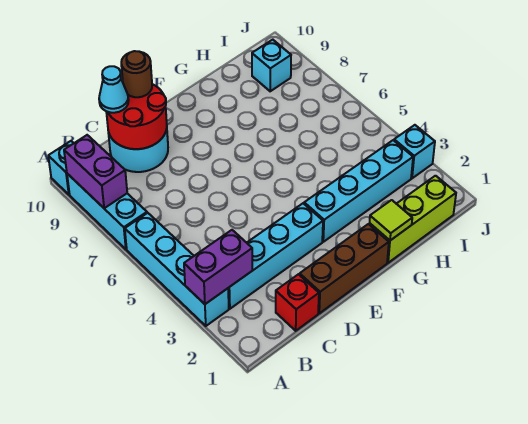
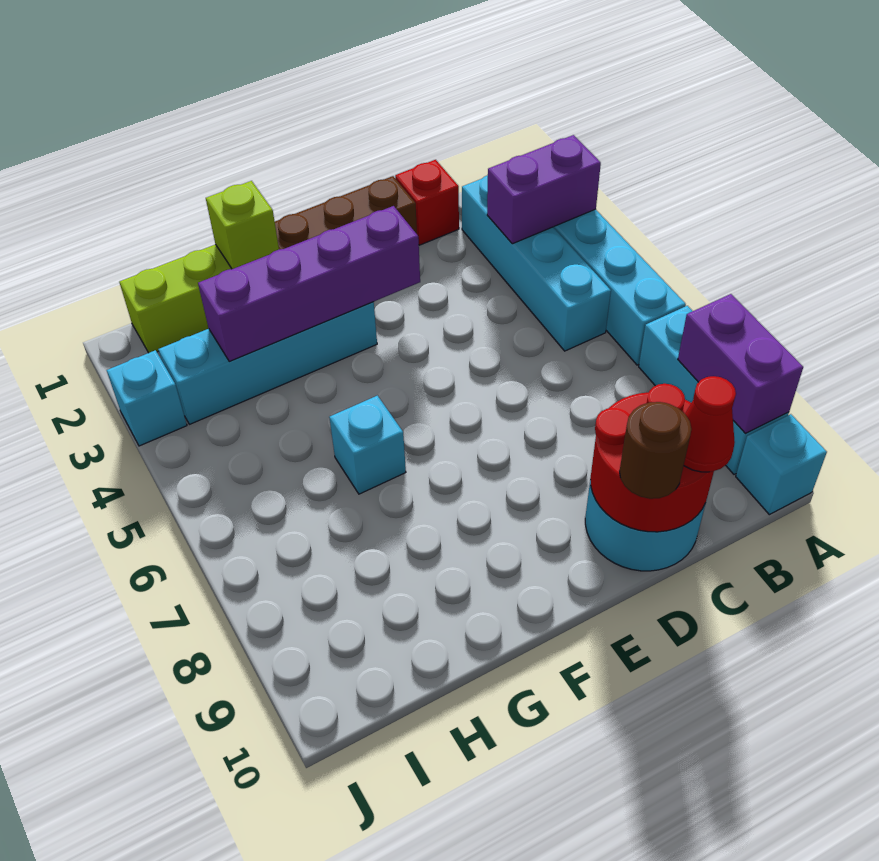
cyan brick B3:E3 level 1 -> cyan brick B2:B5 level 1
cyan cone C10 level 3 -> red cone C10 level 3
none -> purple brick E3:H3 level 2
lime tile G1 level 2 -> lime brick G1 level 2
cyan brick I9 level 1 -> cyan brick G6 level 1

